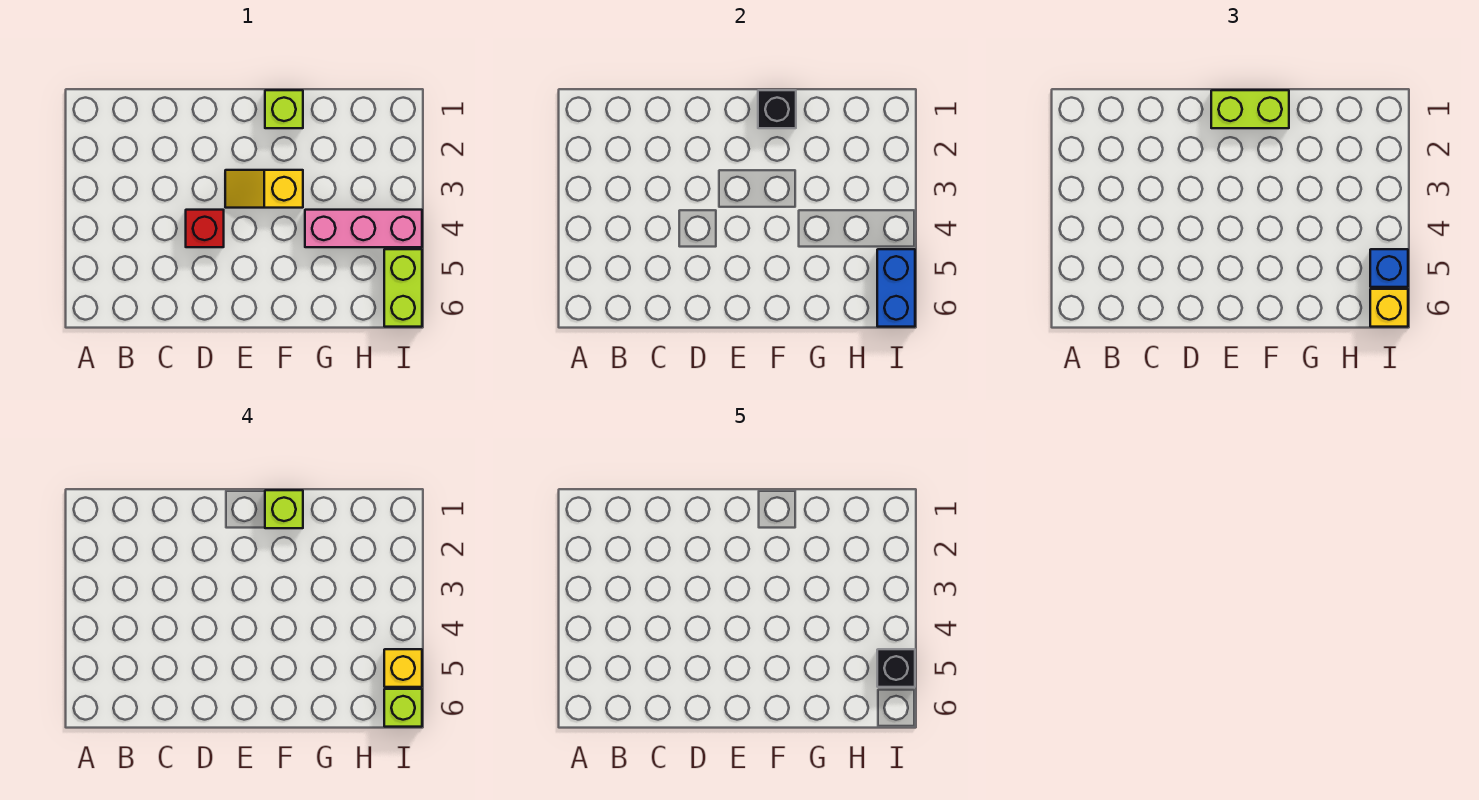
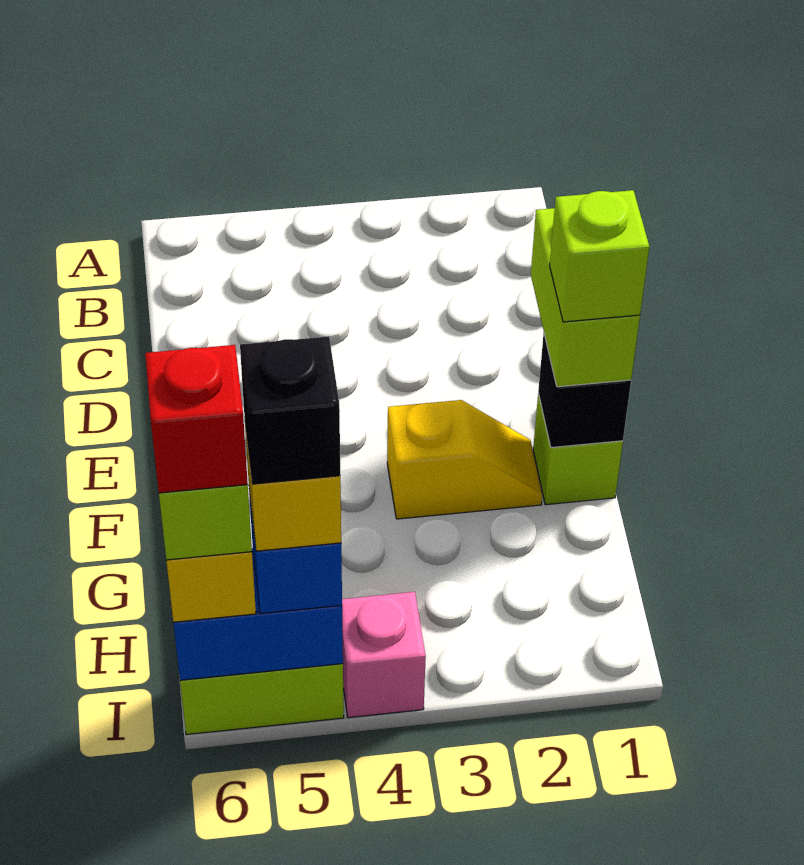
red brick D4 level 1 -> red brick I6 level 5
yellow slope E3:F3 level 1 top F -> yellow slope F2:F3 level 1 top 3
pink brick G4:I4 level 1 -> pink brick I4 level 1

